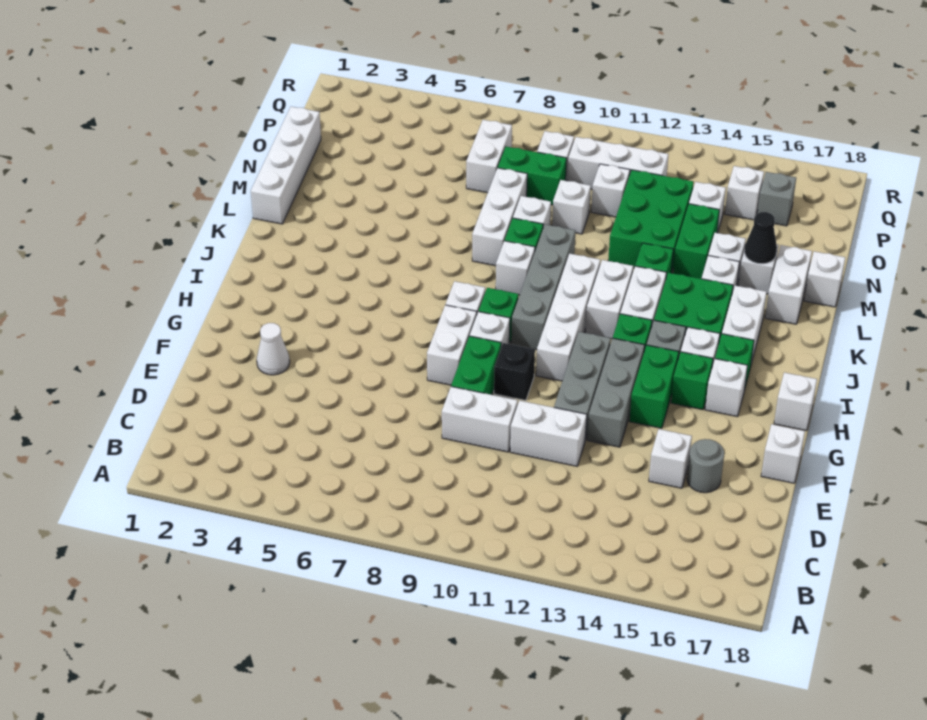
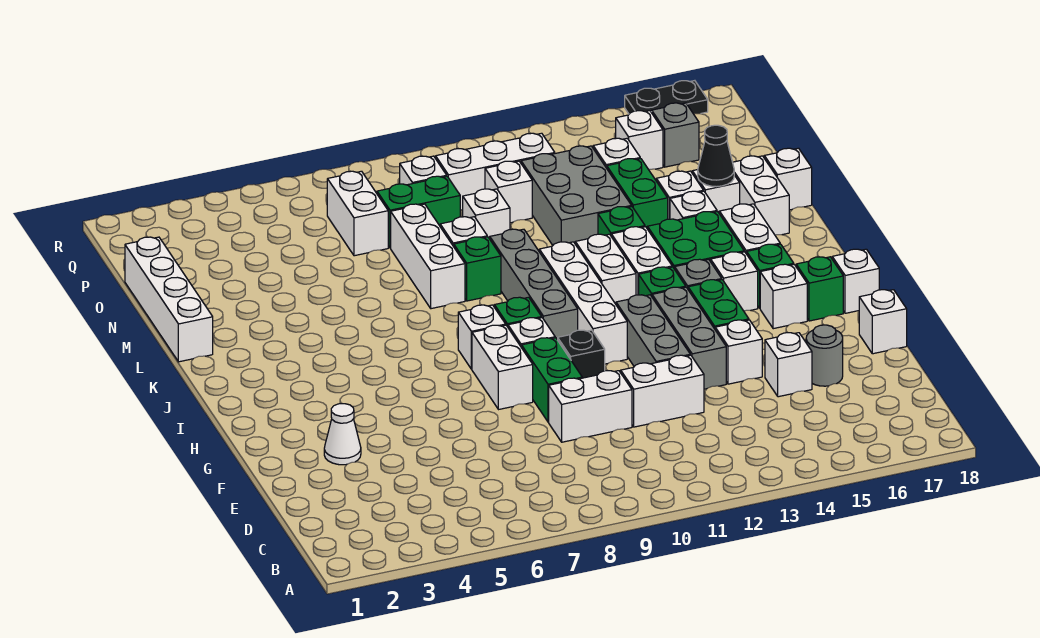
green brick H15 level 1 -> green brick H17 level 1
white brick K9 level 1 -> white brick F14 level 1
green brick M12:O13 level 1 -> grey brick M12:O13 level 1
none -> black plate R16:R17 level 1

